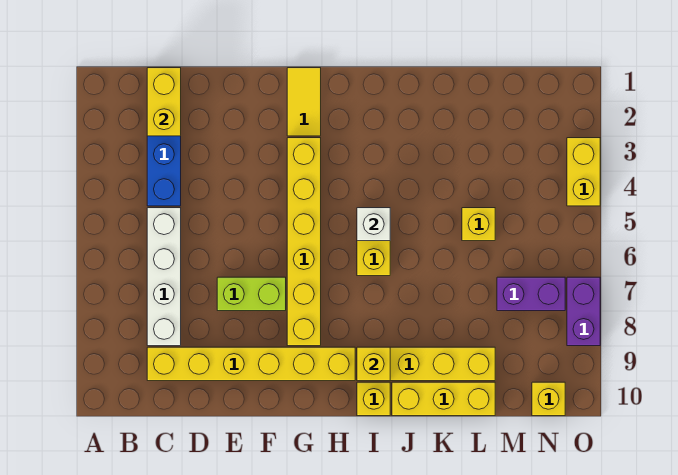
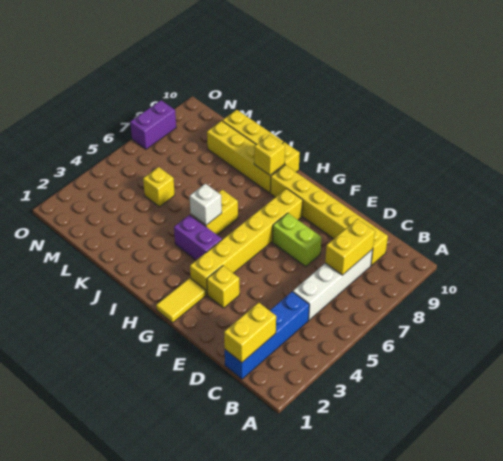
purple brick M7:N7 level 1 -> purple brick H4:I4 level 1
yellow brick N10 level 1 -> yellow brick F3 level 1
yellow brick O3:O4 level 1 -> yellow brick C7:C8 level 2

